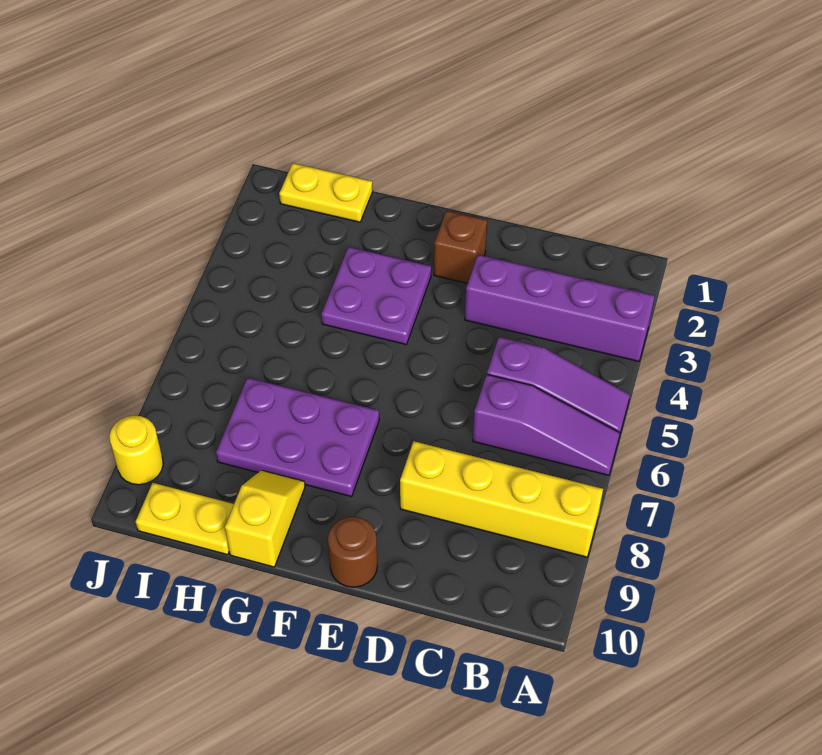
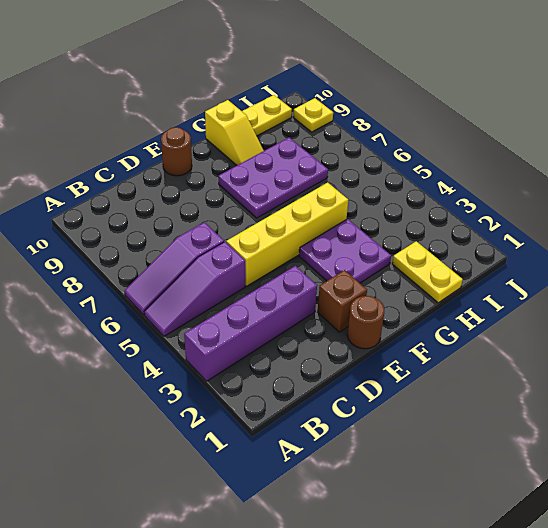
yellow brick A8:D8 level 1 -> yellow brick D5:G5 level 1
none -> brown round brick E1 level 1
yellow plate H1:I1 level 1 -> yellow plate H1:H2 level 1
yellow round brick J9 level 1 -> yellow plate J9 level 1

